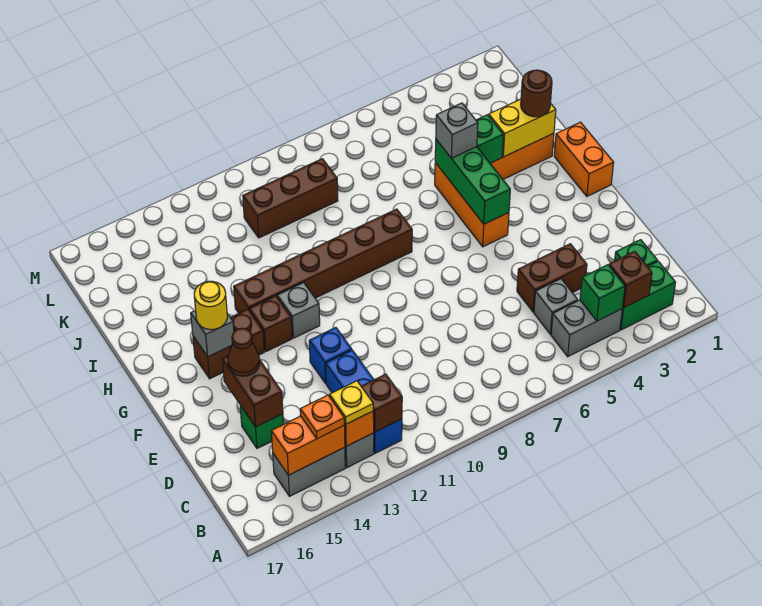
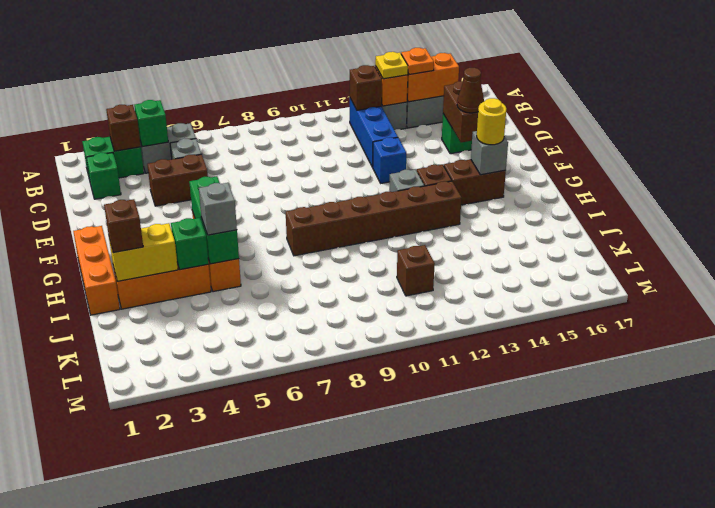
orange brick G1:H1 level 1 -> orange brick G1:I1 level 1
brown round brick I2 level 3 -> brown brick I2 level 3
brown brick K9:K11 level 1 -> brown brick K11 level 1

